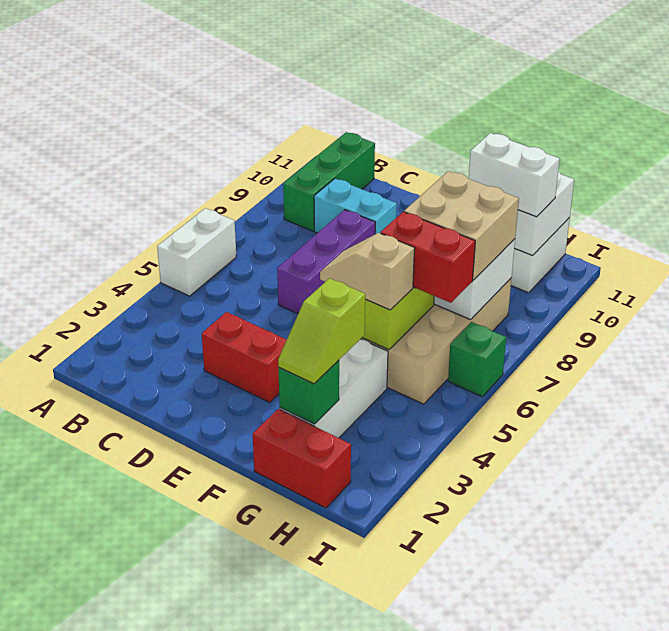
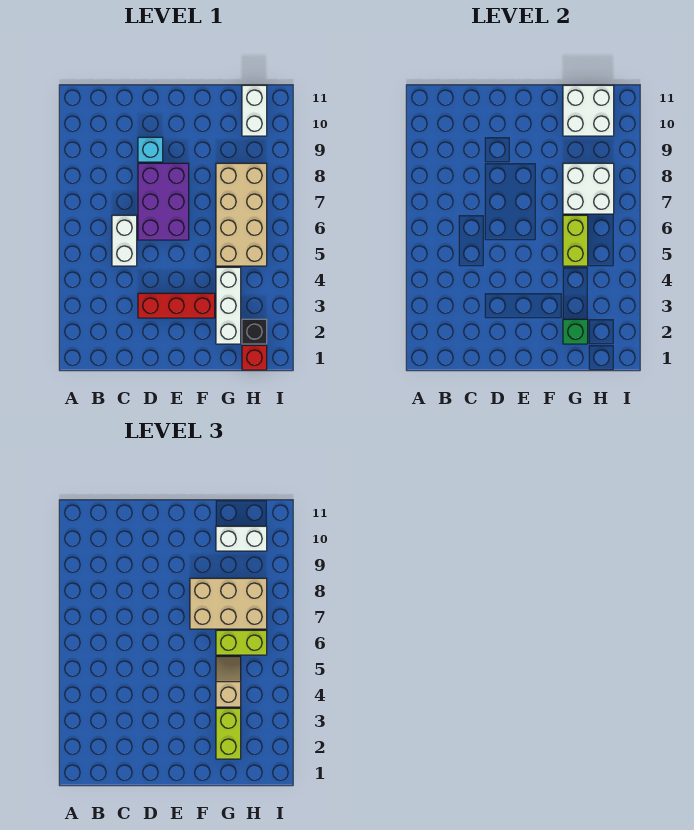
white brick A5:A6 level 1 -> white brick C5:C6 level 1
green brick B9:B11 level 1 -> none
cyan brick C9:D9 level 1 -> cyan brick D9 level 1
red brick D3:E3 level 1 -> red brick D3:F3 level 1
purple brick D6:D8 level 1 -> purple brick D6:E8 level 1
tan slope F5:G5 level 3 top G -> tan slope G4:G5 level 3 top 4
red brick G1:H1 level 1 -> red brick H1 level 1
lime slope G2:G3 level 3 top 3 -> lime brick G2:G3 level 3
red brick G6:H6 level 3 -> lime brick G6:H6 level 3
tan brick G7:H8 level 3 -> tan brick F7:H8 level 3
none -> black brick H2 level 1
green brick I6 level 1 -> none

